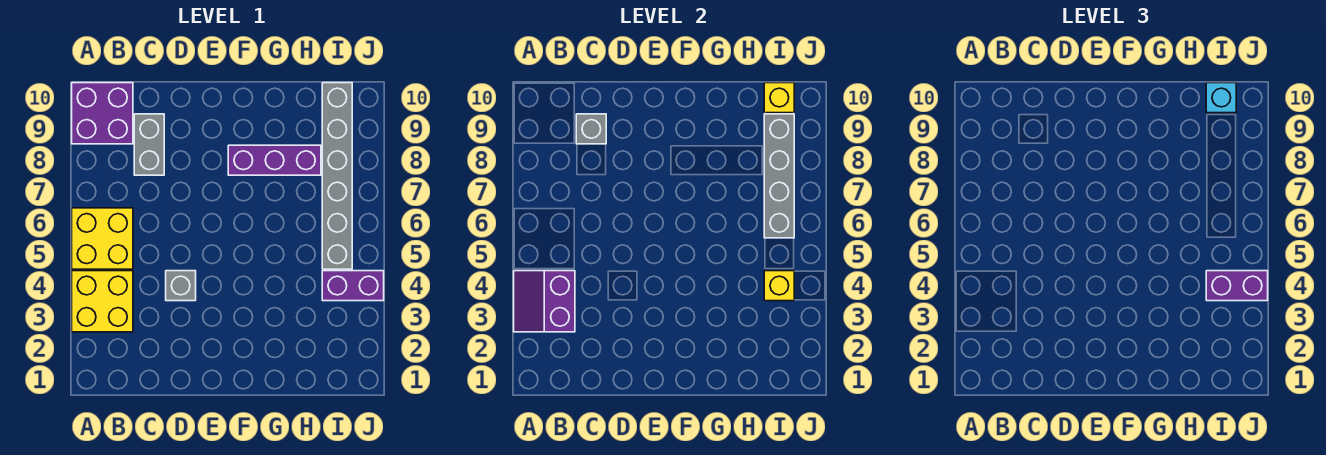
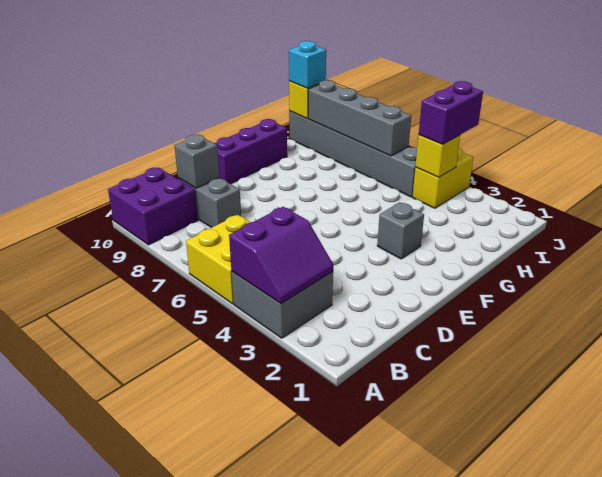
yellow brick A3:B4 level 1 -> grey brick A3:B4 level 1
purple slope A3:B4 level 2 top B -> purple slope A3:B4 level 2 top 4
grey brick D4 level 1 -> grey brick F3 level 1
purple brick F8:H8 level 1 -> purple brick E10:G10 level 1
purple brick I4:J4 level 1 -> yellow brick I4:J4 level 1

